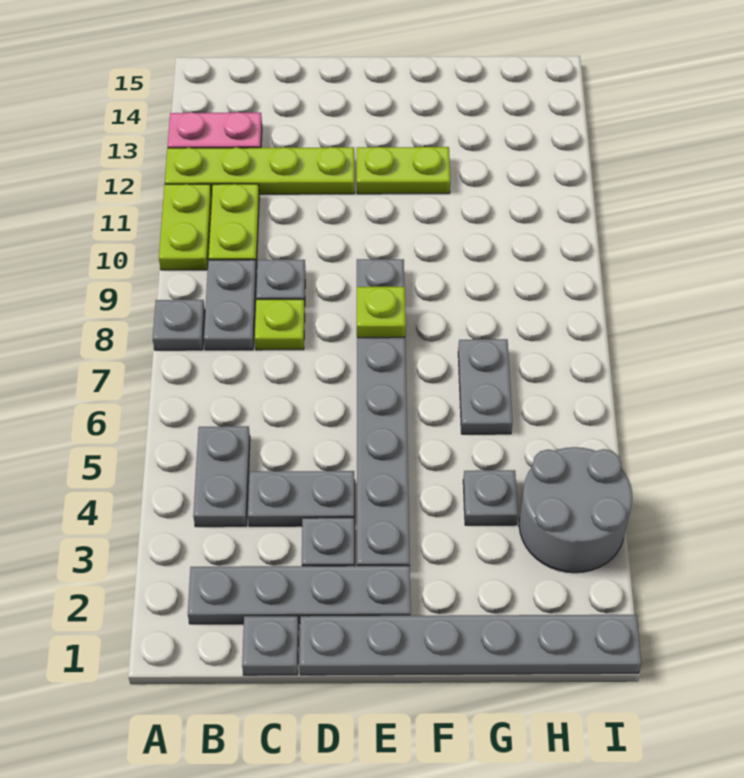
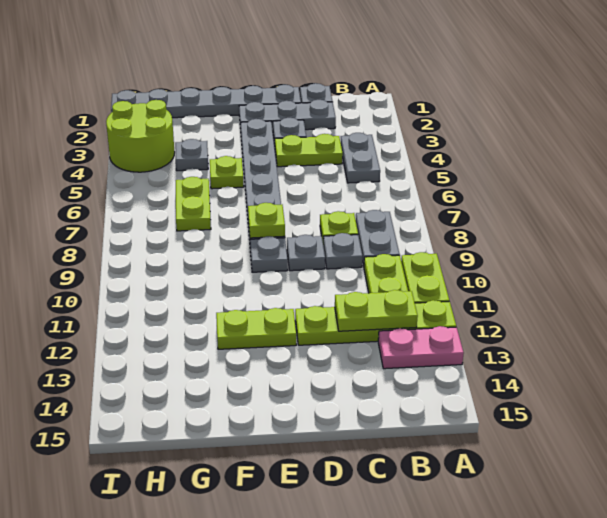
grey plate A8 level 1 -> grey plate D9 level 1
grey plate B2:E2 level 1 -> grey plate C2:E2 level 1
none -> lime plate B12:C12 level 2
grey plate C4:D4 level 1 -> lime plate C4:D4 level 1
none -> lime plate F5 level 1
grey plate G6:G7 level 1 -> lime plate G6:G7 level 1
grey round brick H3:I4 level 1 -> lime round brick H3:I4 level 1

